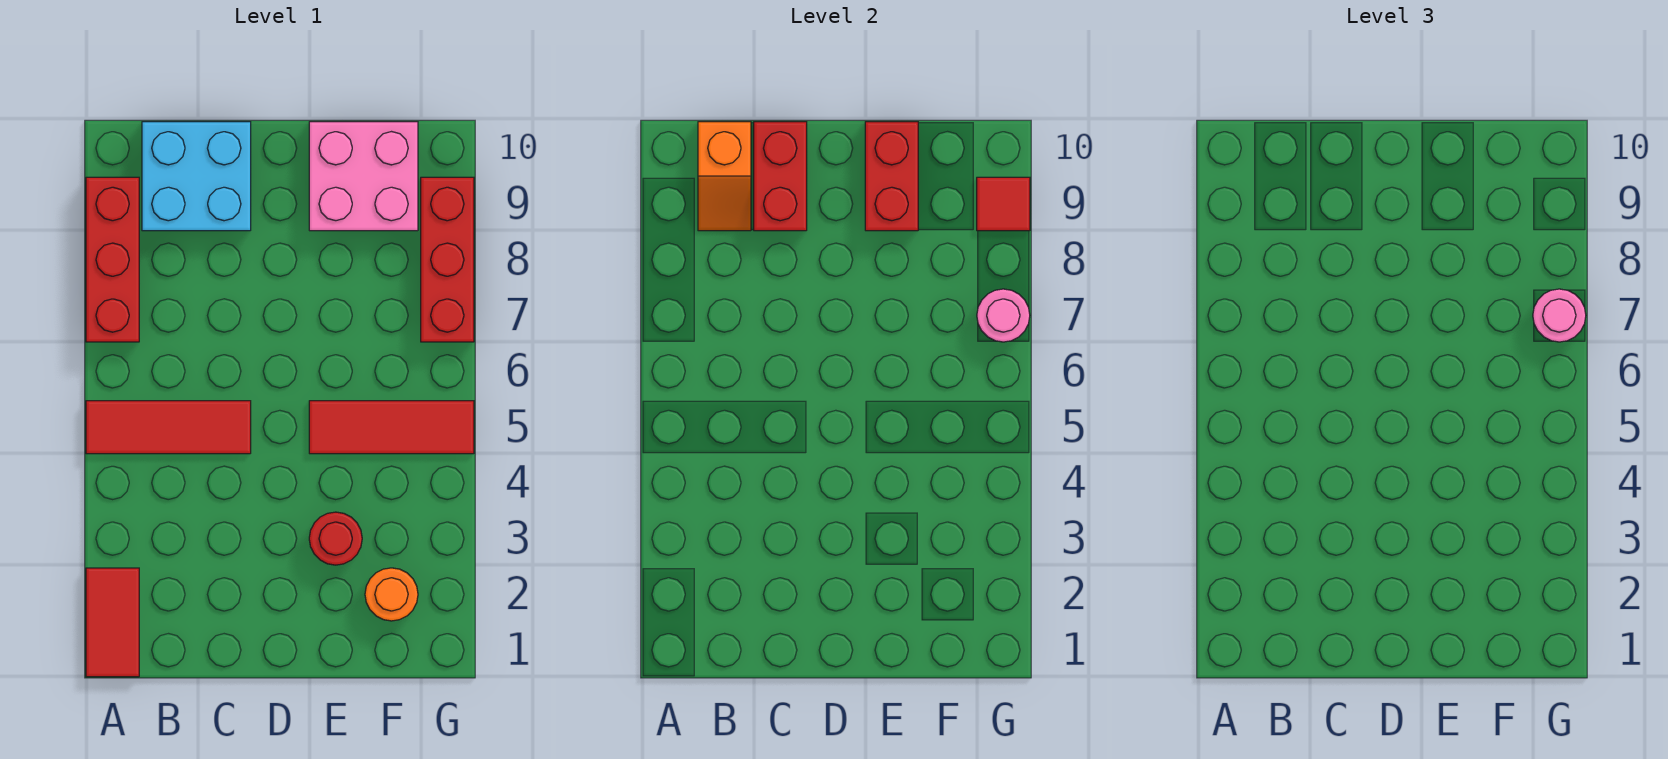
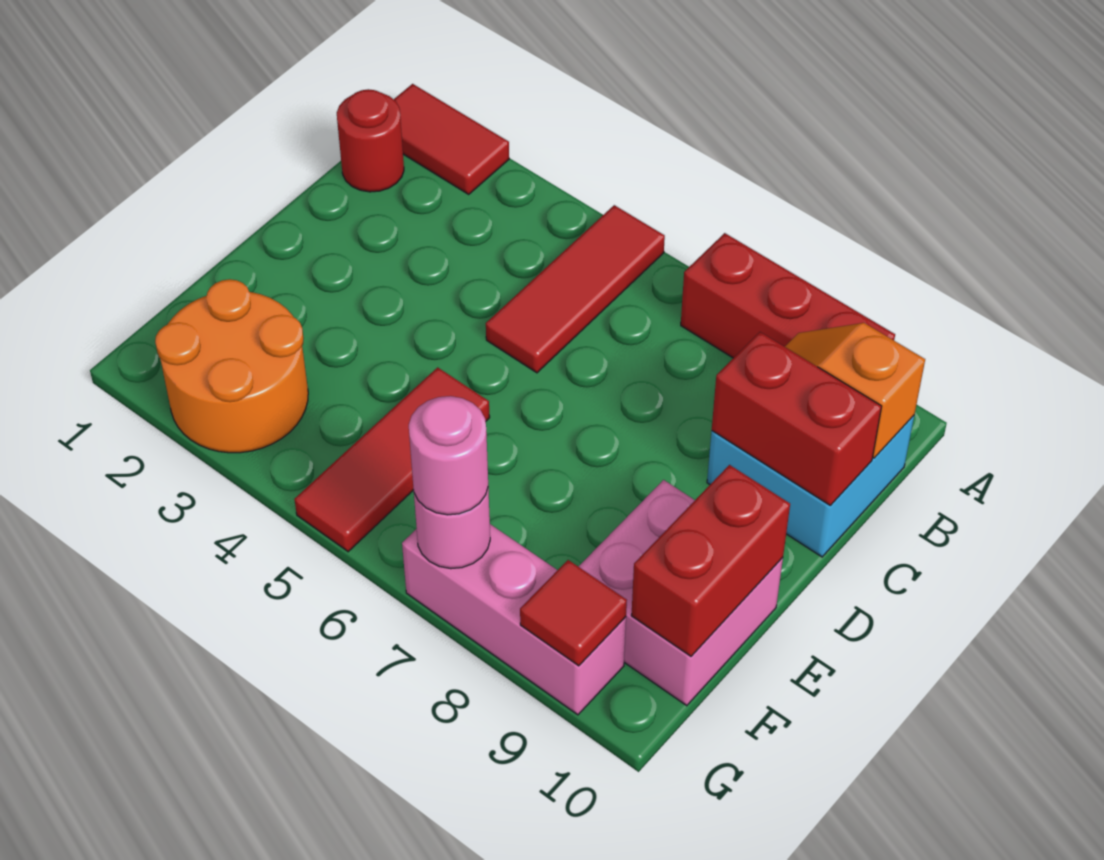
red round brick E3 level 1 -> red round brick B1 level 1
red brick E9:E10 level 2 -> red brick E10:F10 level 2
orange round brick F2 level 1 -> orange round brick F2:G3 level 1
red brick G7:G9 level 1 -> pink brick G7:G9 level 1

